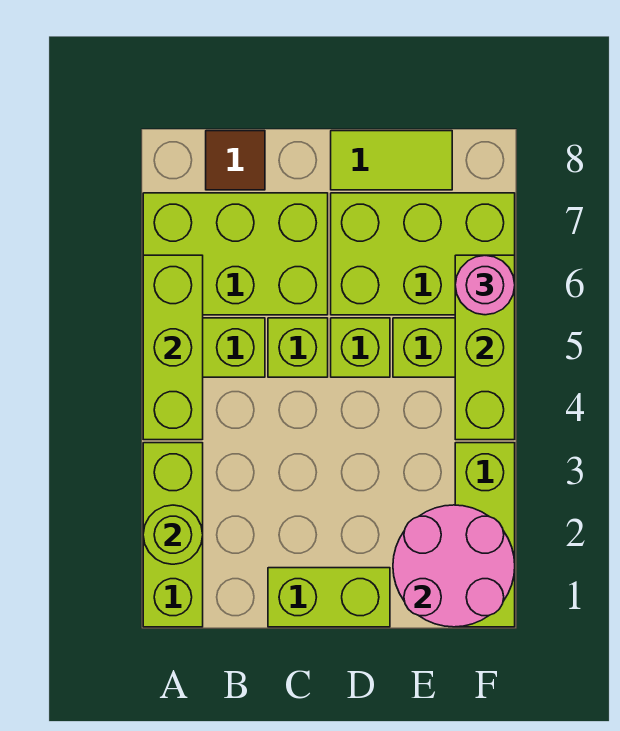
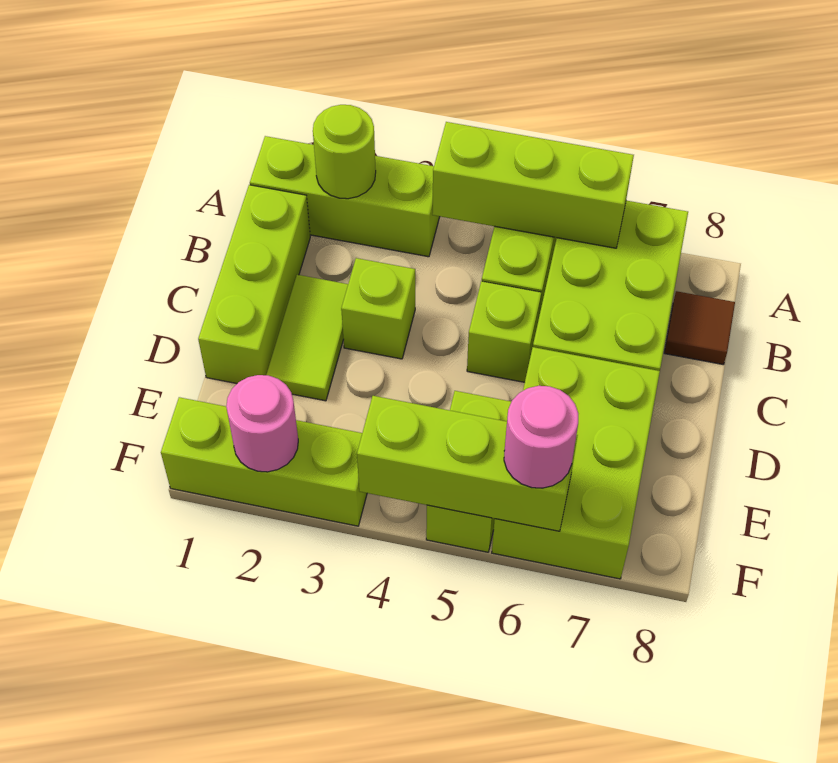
lime brick C1:D1 level 1 -> lime brick B1:D1 level 1
lime brick D5 level 1 -> lime brick C3 level 1
lime tile D8:E8 level 1 -> lime tile C2:D2 level 1
pink round brick E1:F2 level 2 -> pink round brick F2 level 2

